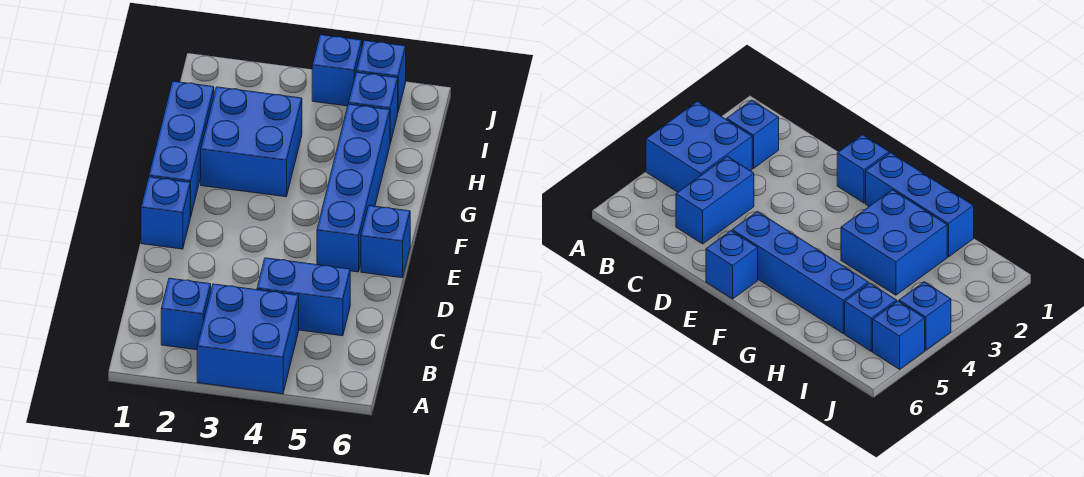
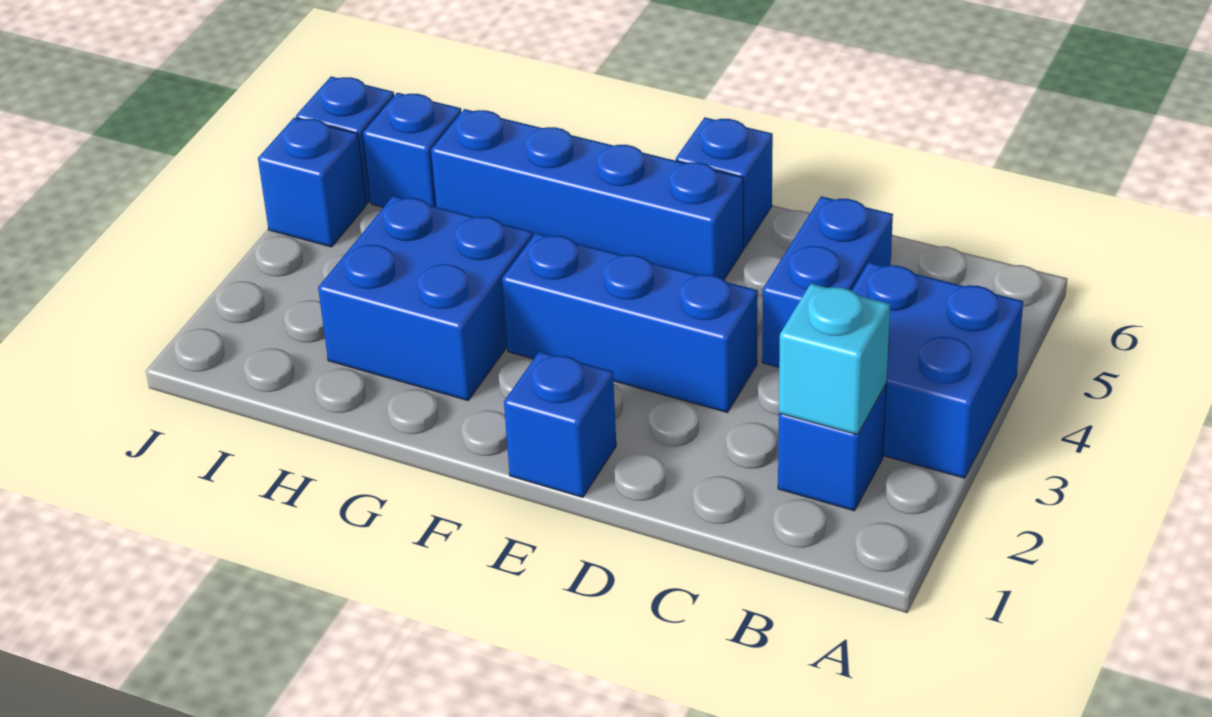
none -> cyan brick B2 level 2
blue brick F1:H1 level 1 -> blue brick D3:F3 level 1

